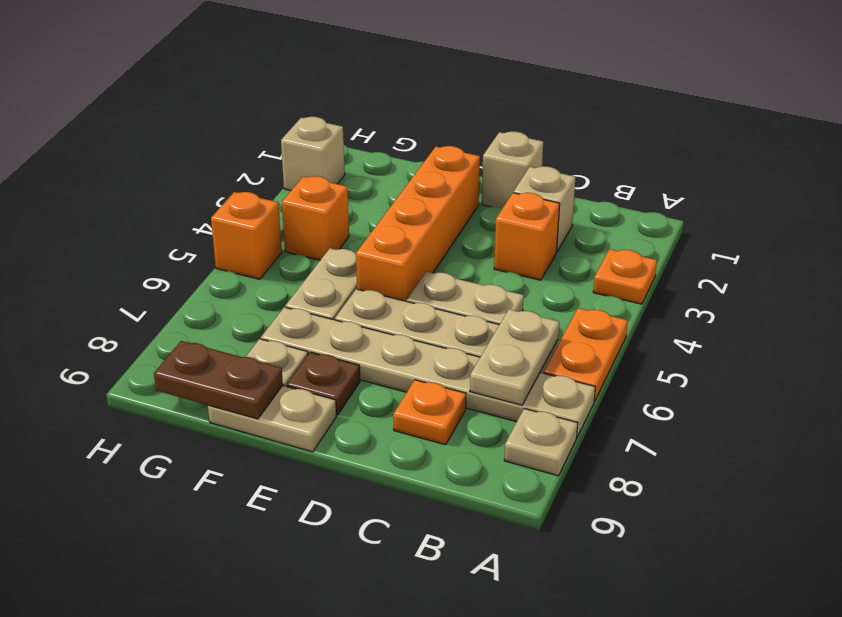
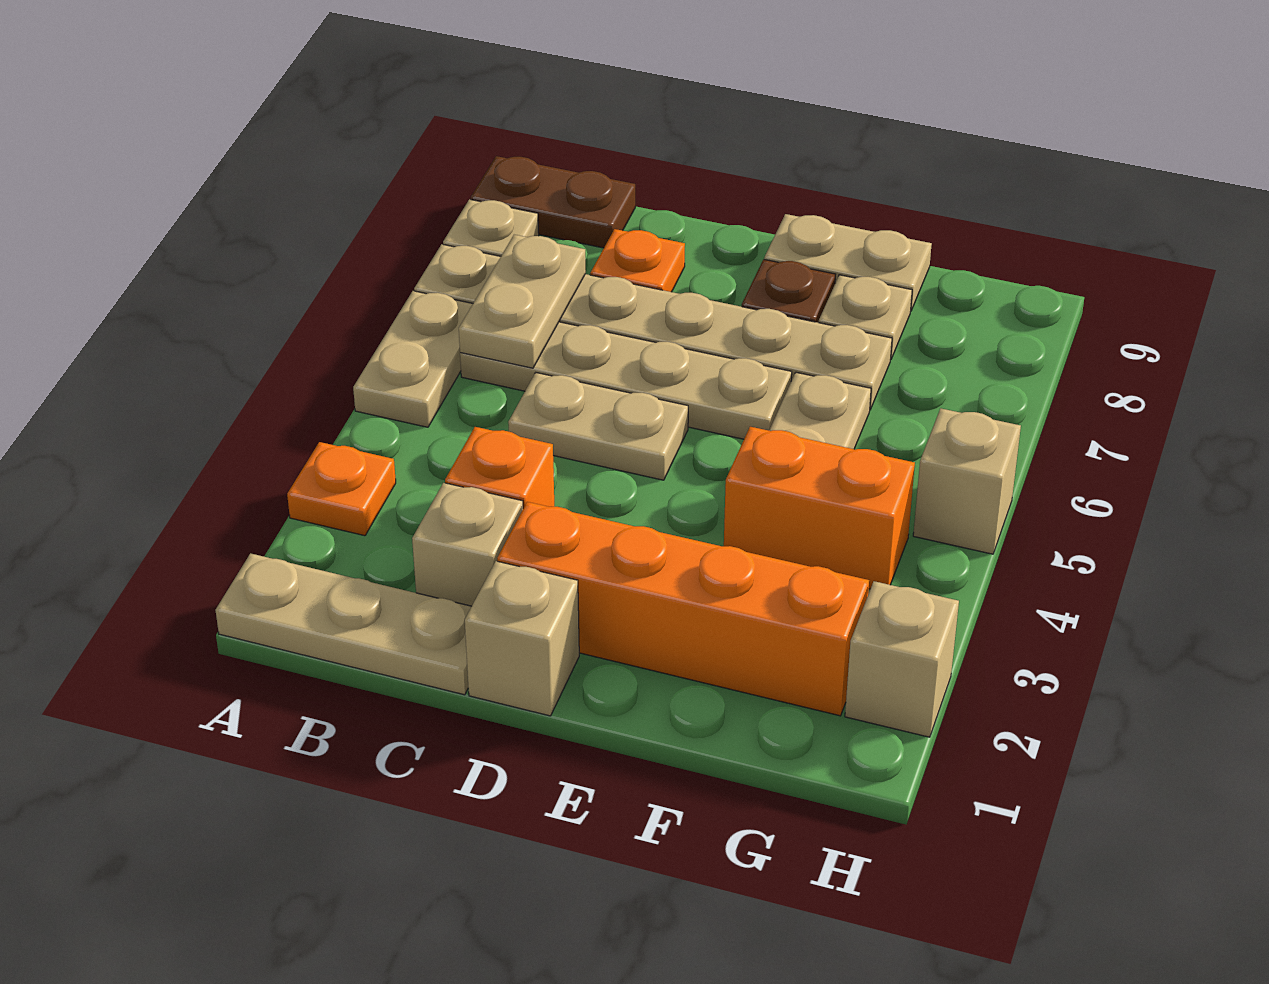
none -> tan plate A1:C1 level 1
orange plate A5:A6 level 1 -> tan plate A5:A6 level 1
orange brick E2:E5 level 1 -> orange brick D2:G2 level 1
brown plate F9:G9 level 2 -> brown plate A9:B9 level 1
orange brick G4 level 1 -> orange brick F4:G4 level 1
orange brick H5 level 1 -> tan brick H5 level 1

